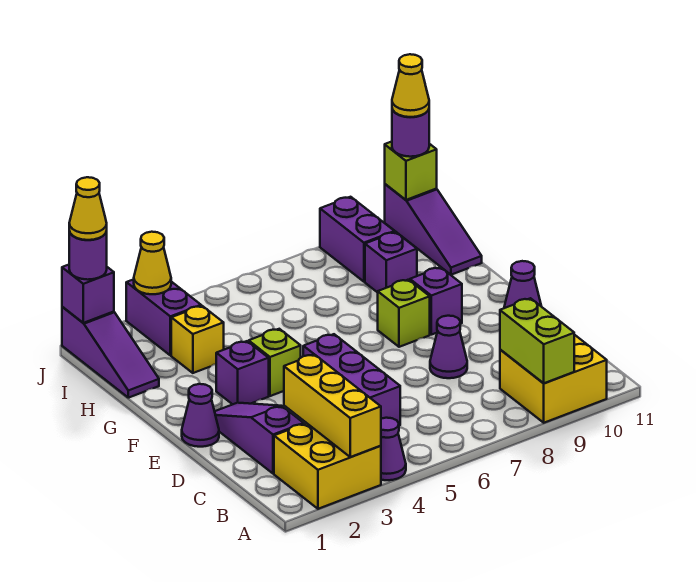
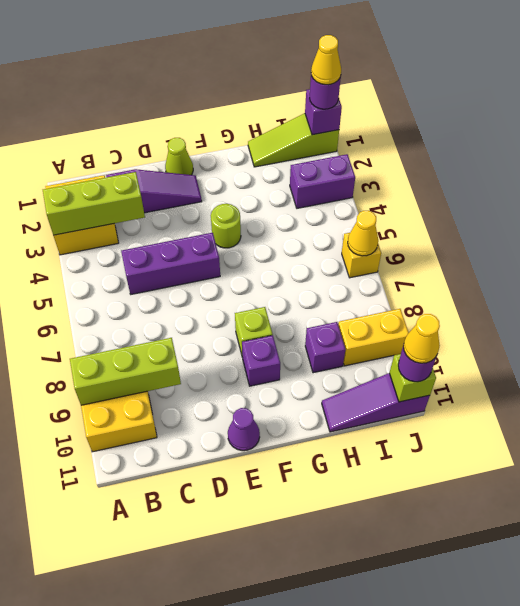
yellow brick A3:C3 level 2 -> lime brick A3:C3 level 2
purple cone A4 level 1 -> none
lime brick A9:B9 level 2 -> lime brick A9:C9 level 2
purple cone D8 level 1 -> none
purple cone E1 level 1 -> lime cone E1 level 1
purple brick F3 level 1 -> none
lime brick F4 level 1 -> lime round brick F4 level 1
purple slope H1:J1 level 1 top J -> lime slope H1:J1 level 1 top J
yellow brick H3 level 1 -> yellow brick J6 level 1
purple brick I9:J9 level 1 -> yellow brick I9:J9 level 1
yellow cone J3 level 2 -> yellow cone J6 level 2

